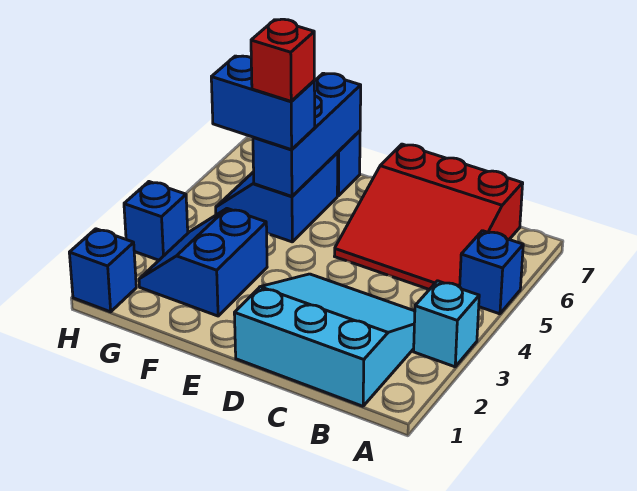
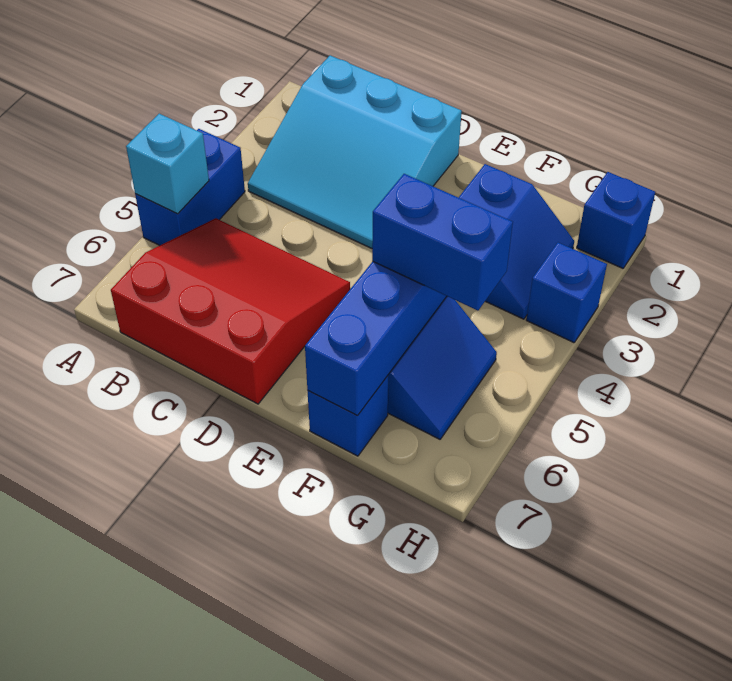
cyan brick A3 level 1 -> cyan brick A5 level 2
blue brick A5 level 1 -> blue brick A4:A5 level 1
red brick F5 level 4 -> none

